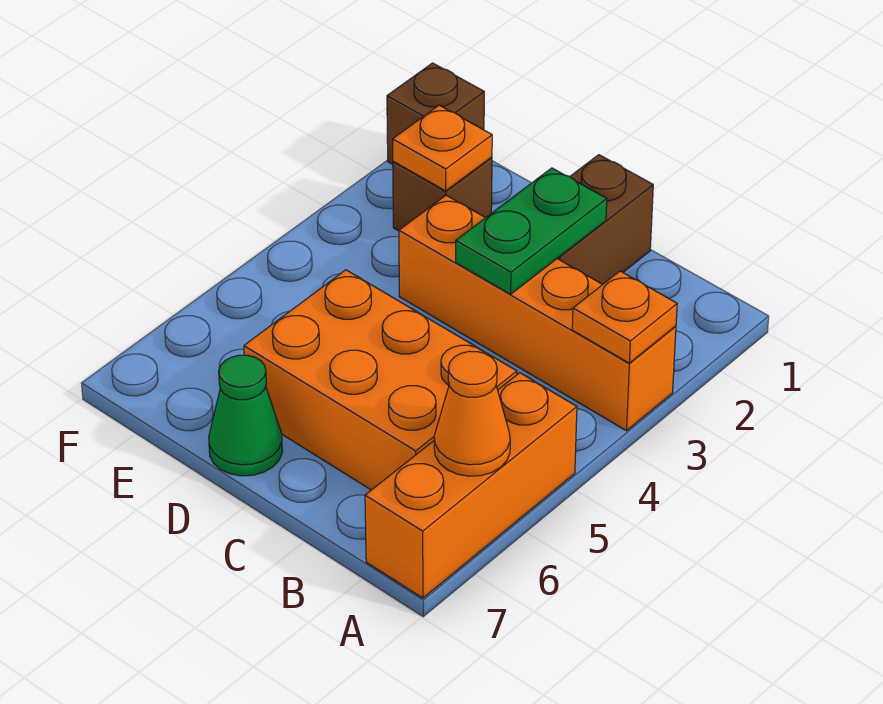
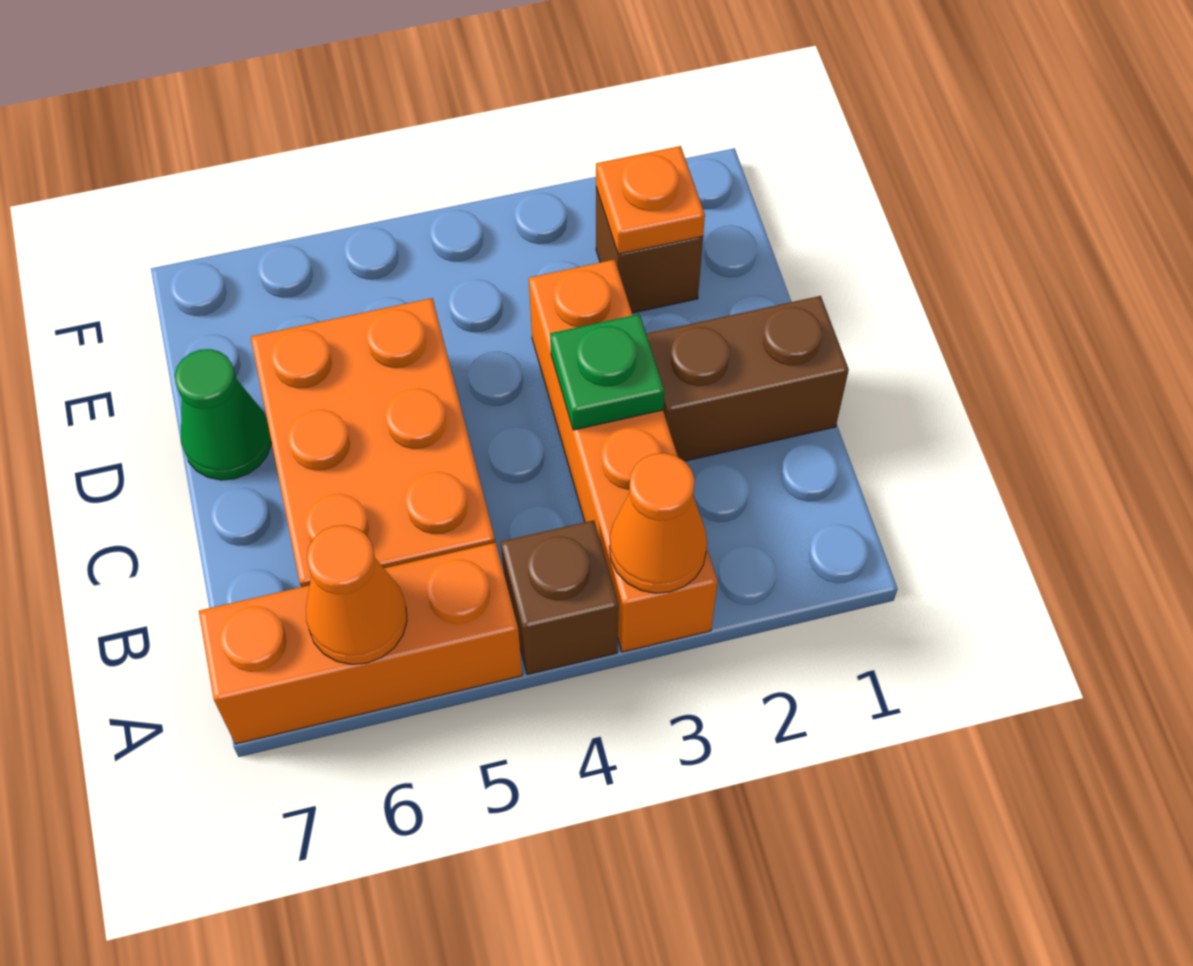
orange plate A3 level 2 -> orange cone A3 level 2
green plate C2:C3 level 2 -> green plate C3 level 2
brown brick F1 level 1 -> brown brick A4 level 1

